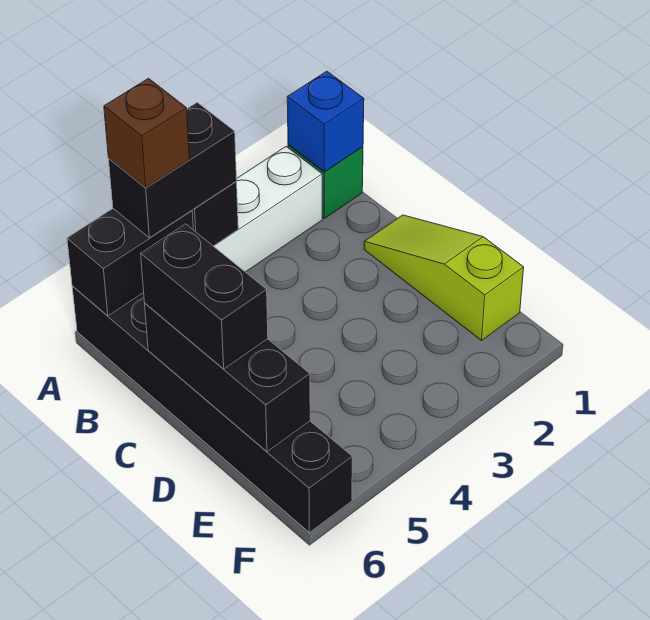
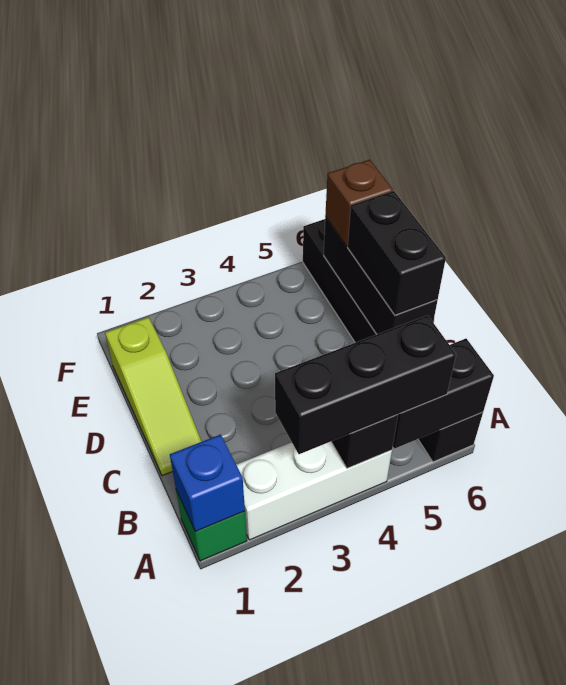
black brick A4:A5 level 3 -> black brick A3:A5 level 3
brown brick A5 level 4 -> brown brick E6 level 3

